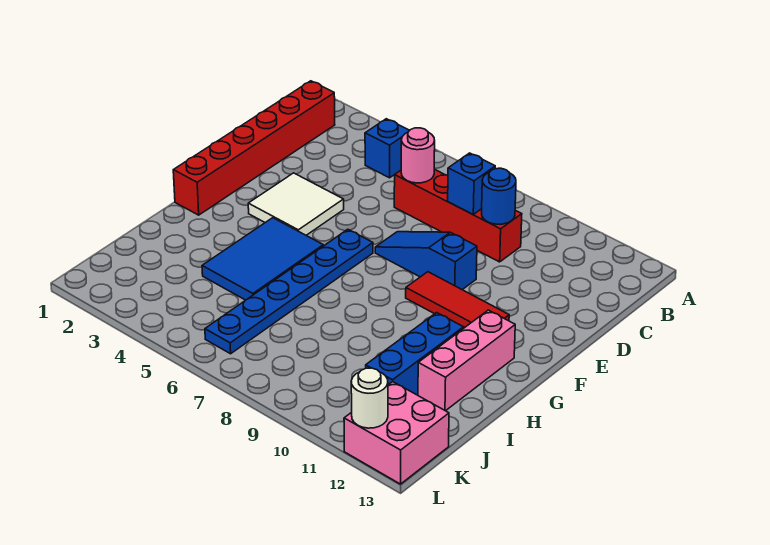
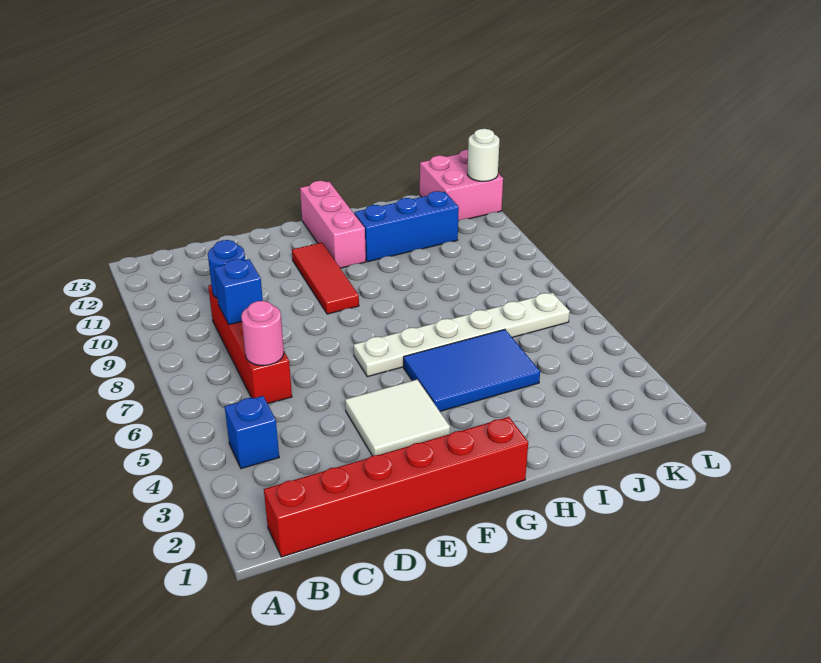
blue slope E7:E9 level 1 top 9 -> none
blue plate F6:K6 level 1 -> white plate F6:K6 level 1
pink brick G12:I12 level 1 -> pink brick G11:G13 level 1

